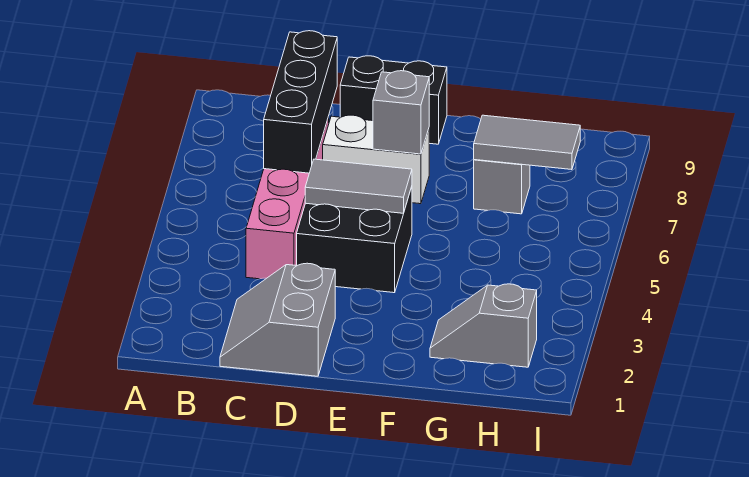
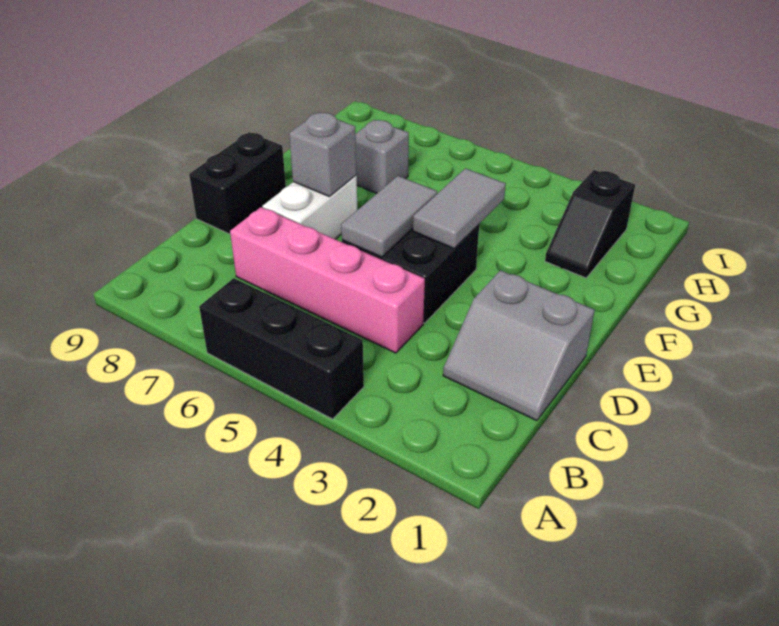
black brick C6:C8 level 2 -> black brick A4:A6 level 1
grey slope G2:H2 level 1 top H -> black slope G2:H2 level 1 top H
grey tile G7:H7 level 2 -> grey tile E4:F4 level 2

